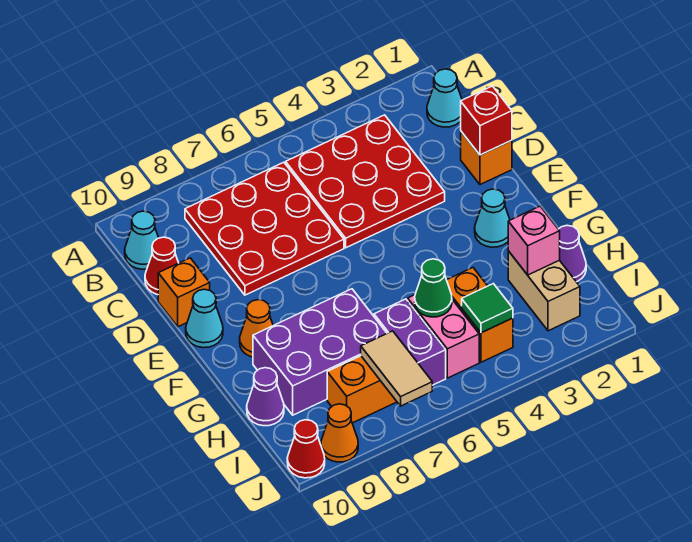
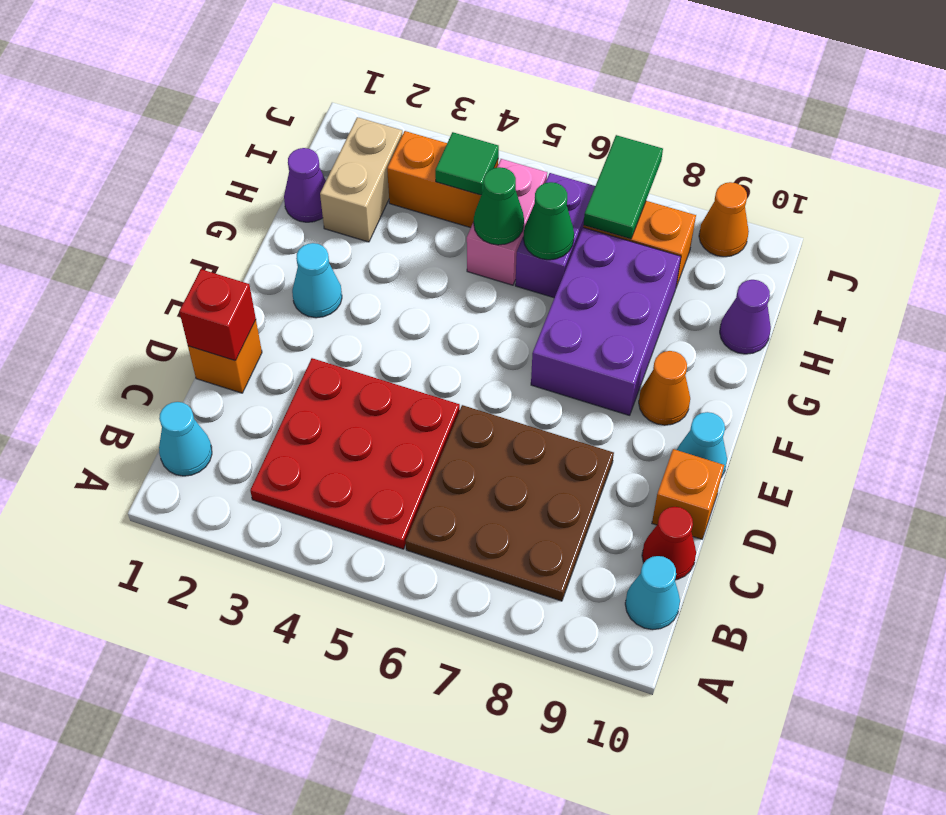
red plate B6:D8 level 1 -> brown plate B6:D8 level 1
purple brick G7:H9 level 1 -> purple brick F7:H8 level 1
pink brick H2 level 2 -> none
orange brick H4:I4 level 1 -> orange brick I3:I4 level 1
none -> green cone H6 level 2
tan tile I7:J7 level 2 -> green tile I7:J7 level 2
red cone J10 level 1 -> none

